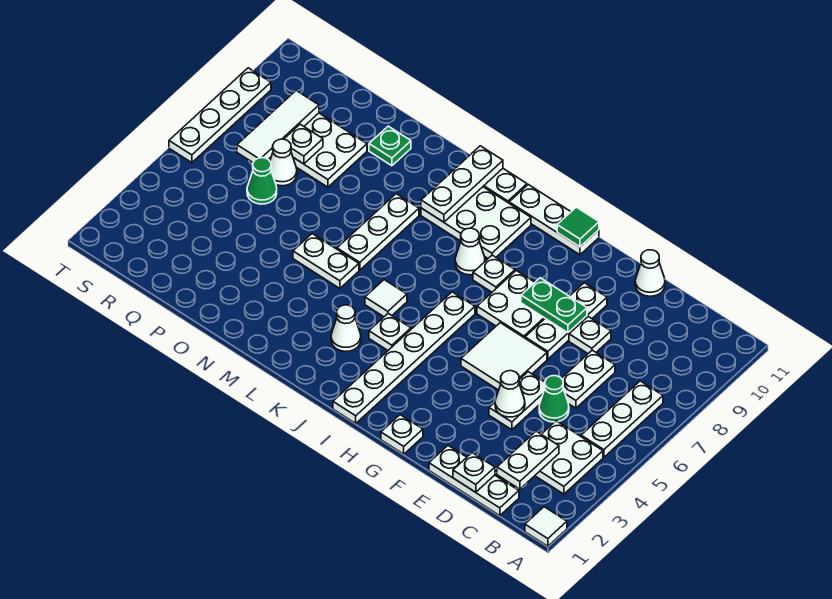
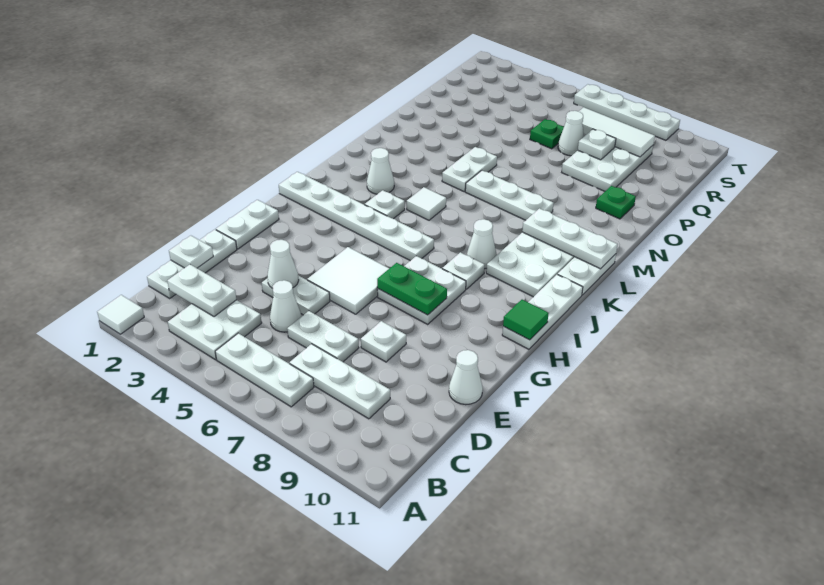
green cone D5 level 1 -> white cone D5 level 1
white plate F7:F9 level 1 -> white plate C7:C9 level 1
green plate F8:G8 level 2 -> green plate G7:G8 level 2
white plate G1 level 1 -> white plate F1:G1 level 1
green cone Q6 level 1 -> green plate Q6 level 1

